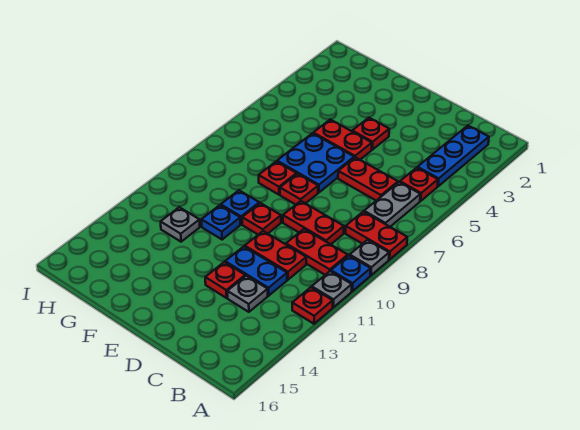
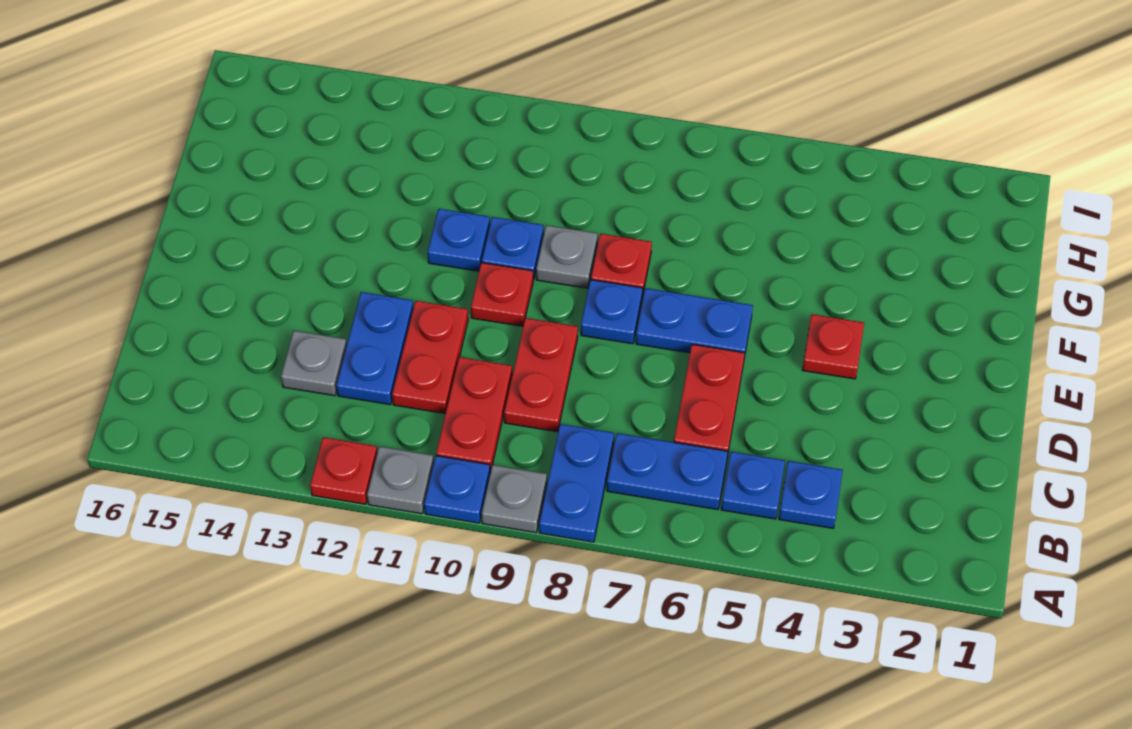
red plate A8:B8 level 1 -> blue plate A8:B8 level 1
blue plate B2:B4 level 1 -> blue plate B4 level 1
red plate B5 level 1 -> blue plate B5 level 1
grey plate B6:B7 level 1 -> blue plate B6:B7 level 1
red plate D13 level 1 -> none
red plate E5:F5 level 1 -> none
blue plate E6:F7 level 1 -> blue plate E6:E7 level 1
red plate E8 level 1 -> blue plate E8 level 1
grey plate G12 level 1 -> grey plate F9 level 1

